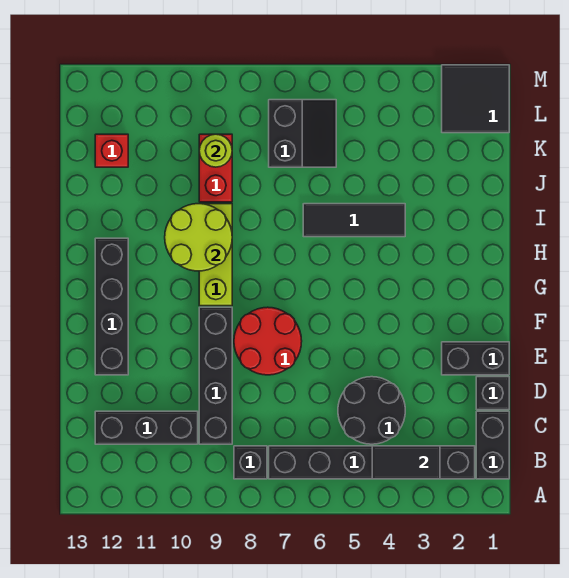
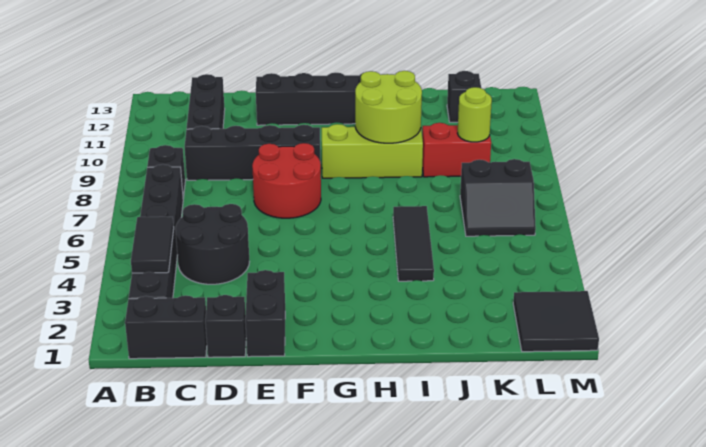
red brick K12 level 1 -> black brick K12 level 1

